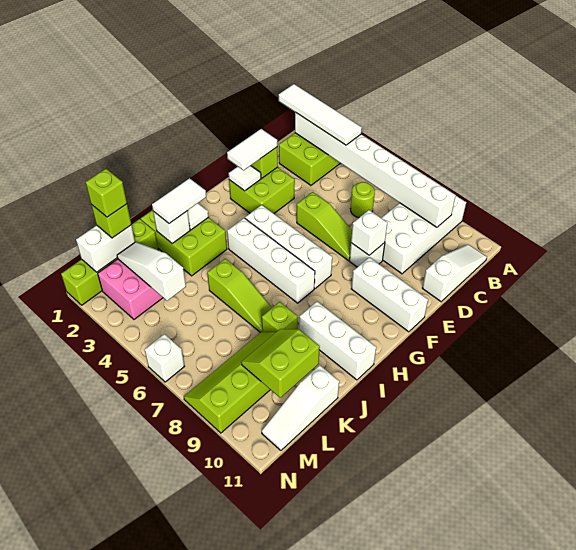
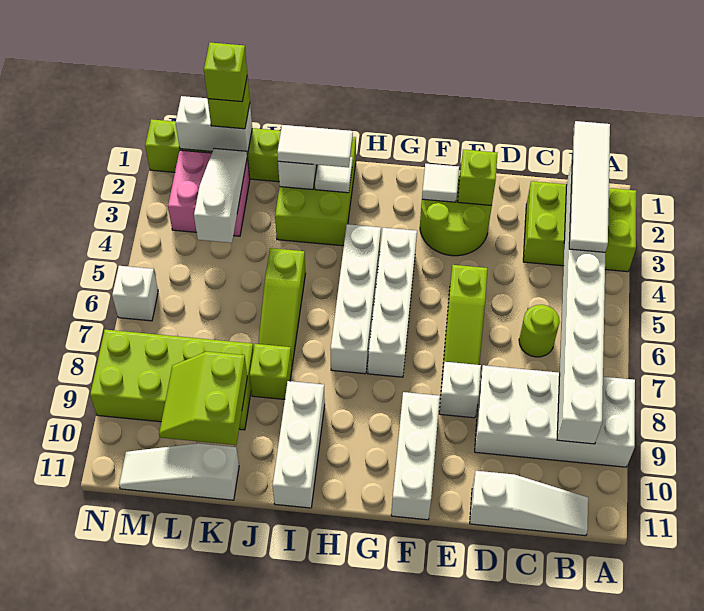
lime brick E2:F3 level 1 -> lime round brick E2:F3 level 1
white tile E2:F2 level 3 -> none
white brick E8 level 2 -> none
lime slope K8:N9 level 1 top 9 -> lime brick K8:N9 level 1
lime slope K9:L10 level 2 top 10 -> lime slope K9:L10 level 2 top K

